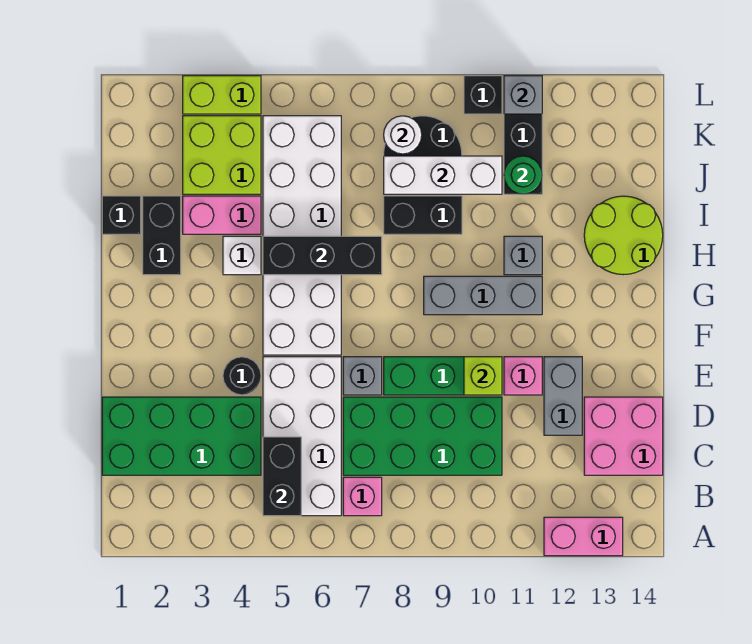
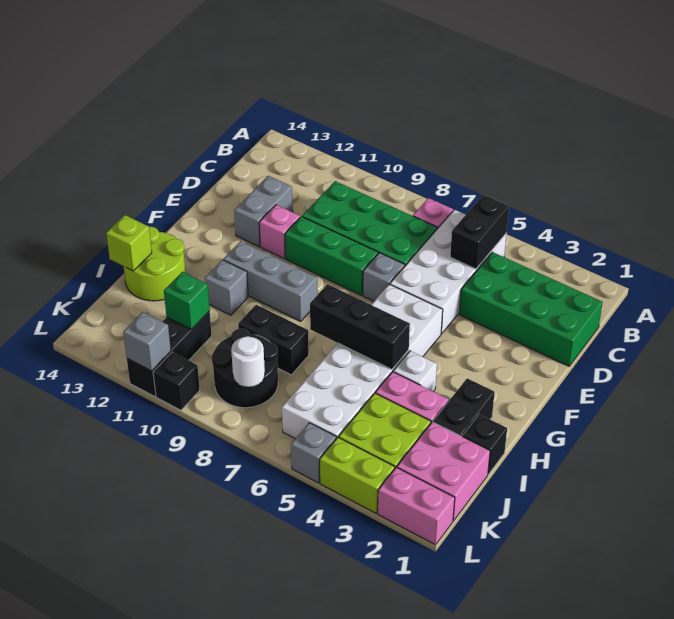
pink brick A12:A13 level 1 -> pink brick L1:L2 level 1
pink brick C13:D14 level 1 -> pink brick J1:K2 level 1
black round brick E4 level 1 -> none
lime brick E10 level 2 -> lime brick I14 level 2
white brick J8:J10 level 2 -> none
green round brick J11 level 2 -> green brick J11 level 2
none -> grey brick L5 level 1

